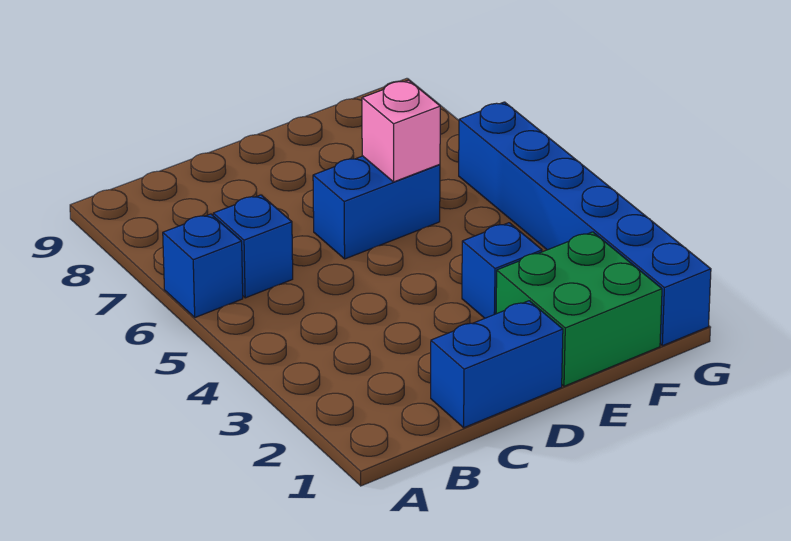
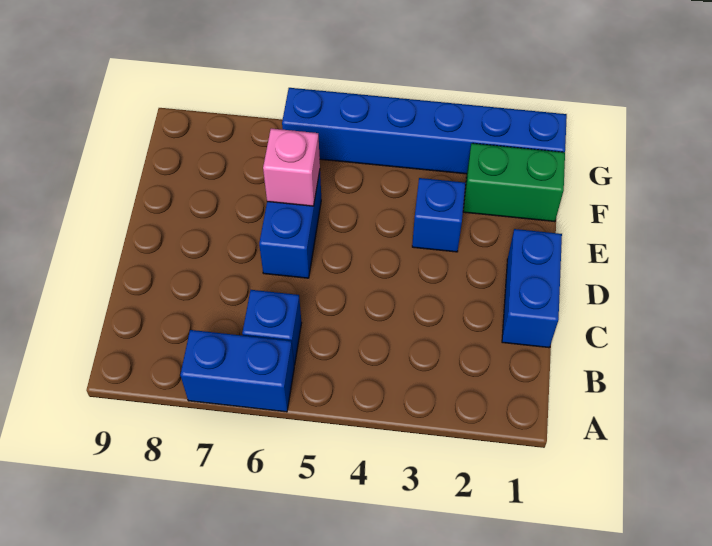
blue brick A6 level 1 -> blue brick A6:A7 level 1
green brick E1:F2 level 1 -> green brick F1:F2 level 1

